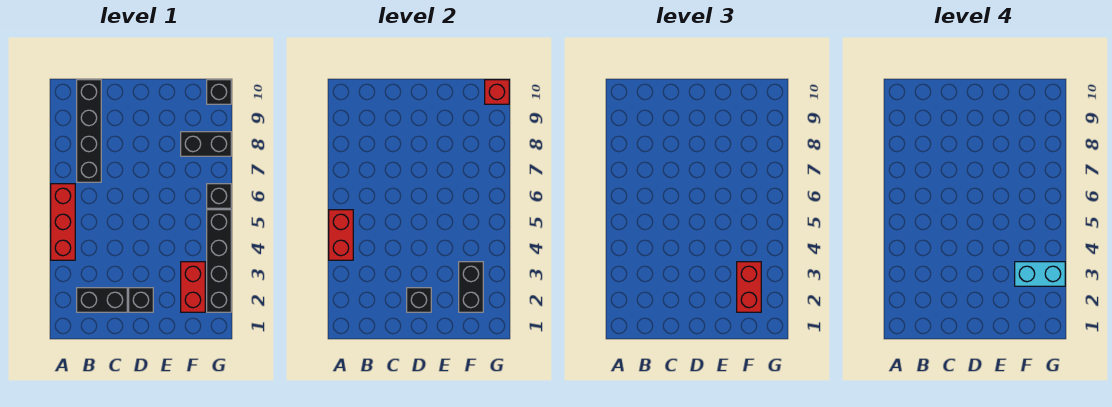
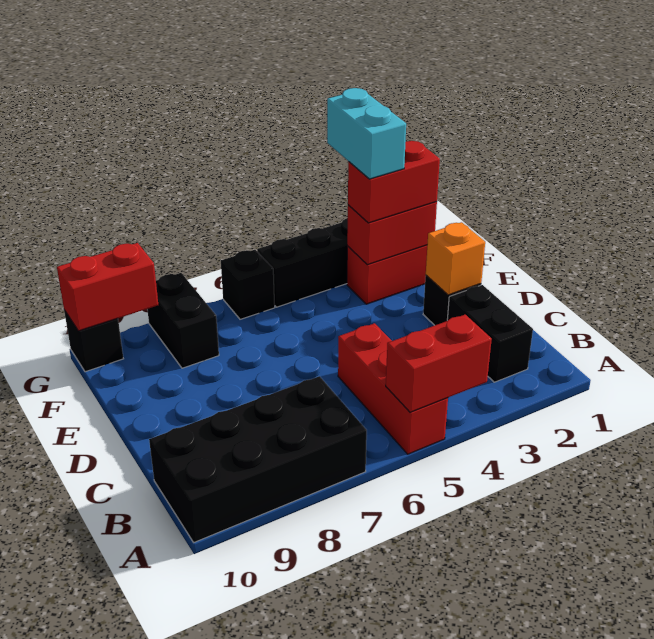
red brick A4:A6 level 1 -> red brick A5:C5 level 1
black brick B7:B10 level 1 -> black brick A7:B10 level 1
black brick D2 level 2 -> orange brick D2 level 2
black brick F2:F3 level 2 -> red brick F2:F3 level 2
red brick G10 level 2 -> red brick G9:G10 level 2

